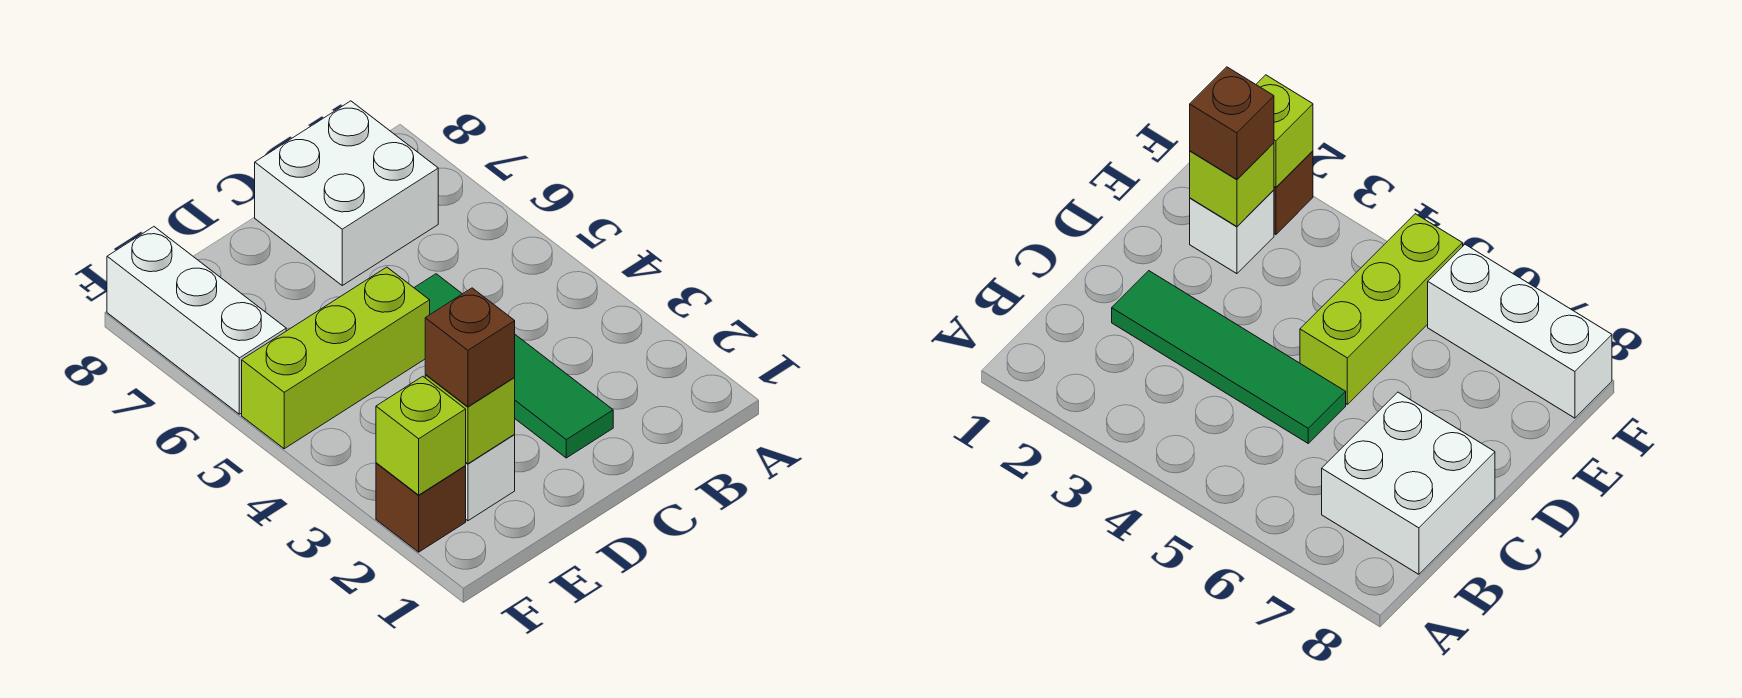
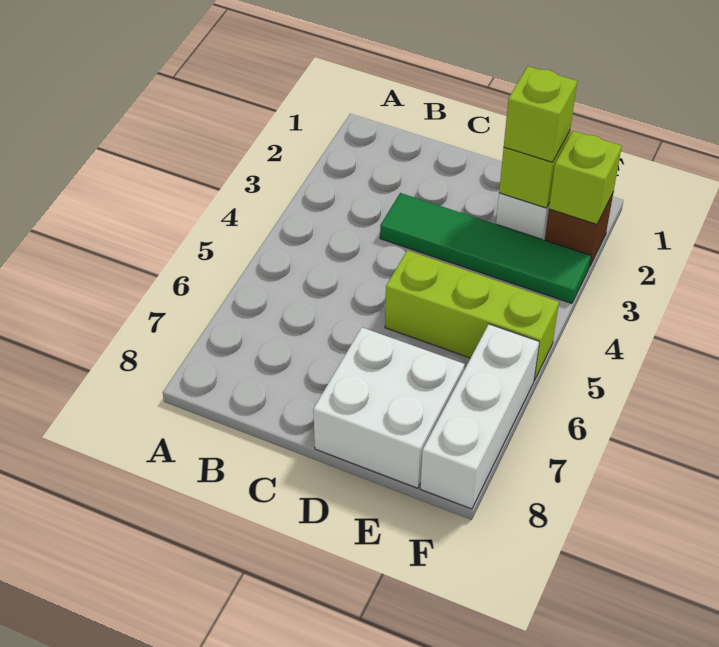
white brick B7:C8 level 1 -> white brick D7:E8 level 1
green tile C2:C5 level 1 -> green tile C3:F3 level 1
brown brick E2 level 3 -> lime brick E2 level 3

